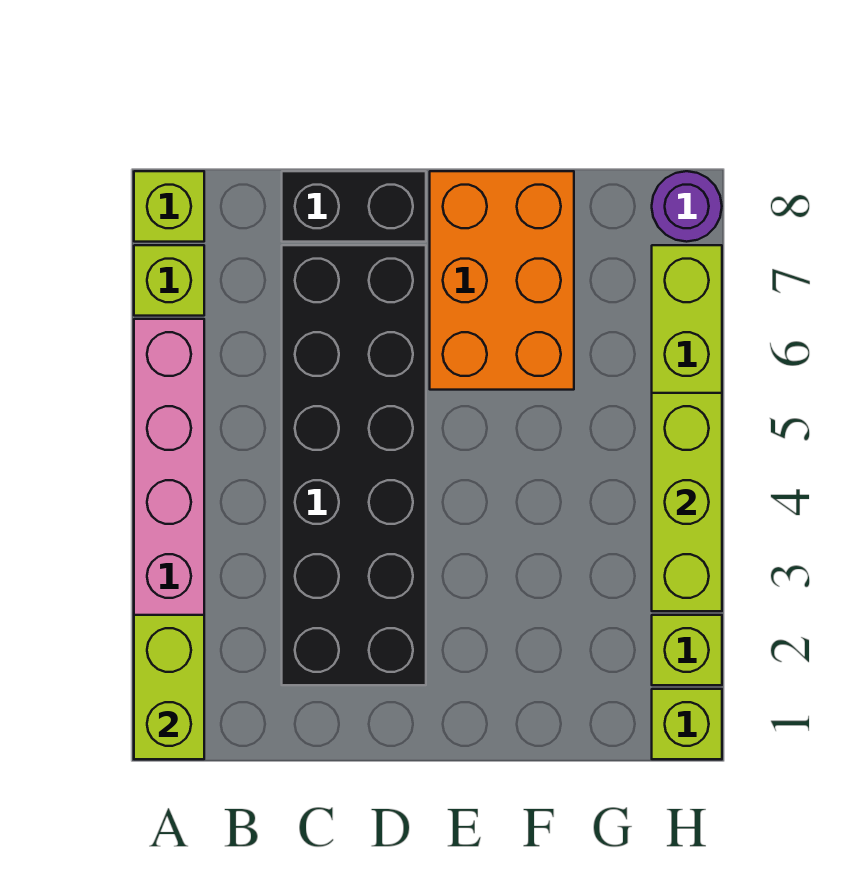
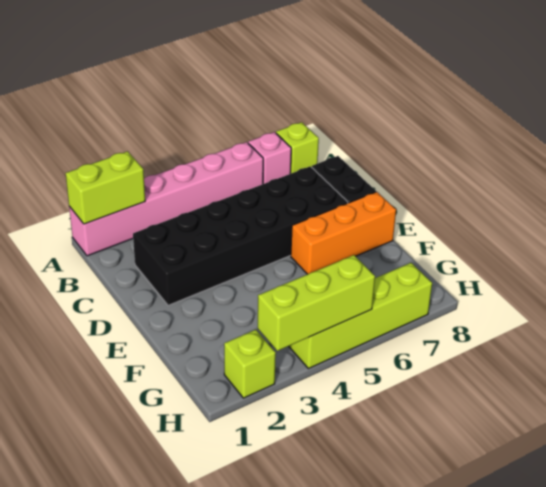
lime brick A7 level 1 -> pink brick A7 level 1
orange brick E6:F8 level 1 -> orange brick E6:E8 level 1
lime brick H1 level 1 -> none
purple round brick H8 level 1 -> none

